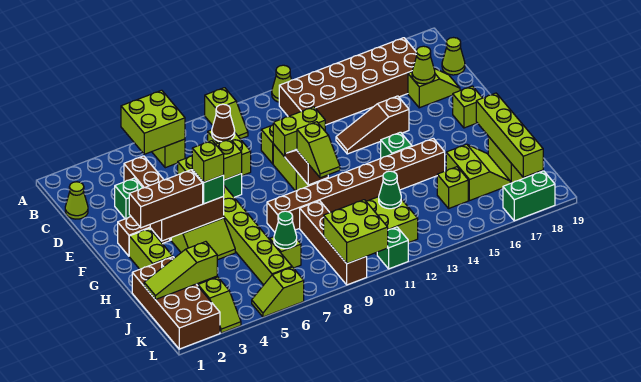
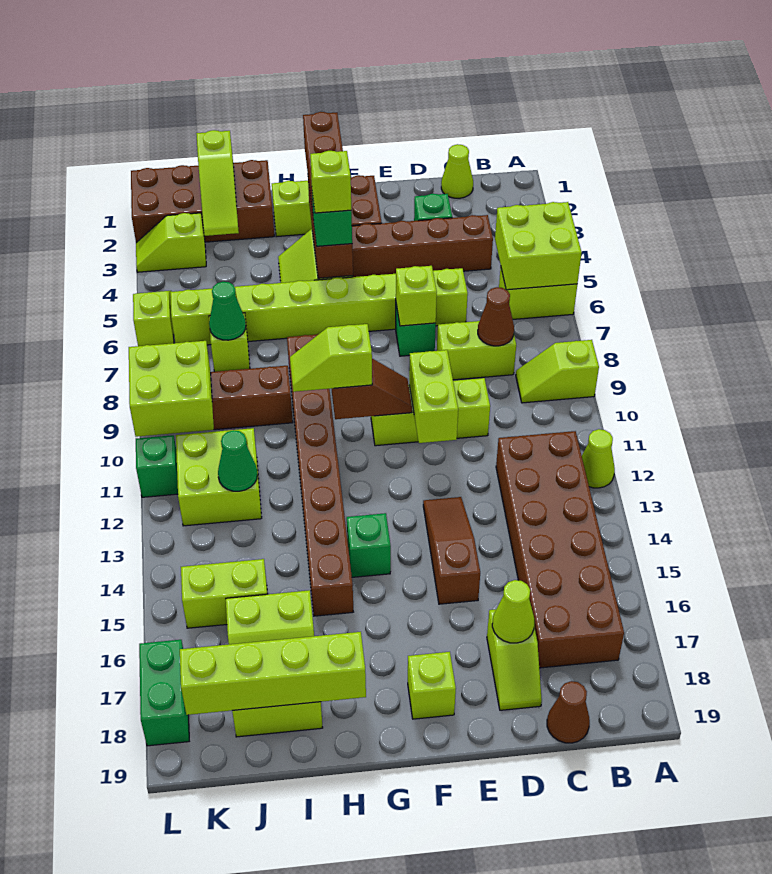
lime cone C19 level 1 -> brown cone C19 level 1
lime slope J1:J3 level 2 top 3 -> lime slope J1:J3 level 2 top 1
lime brick J15 level 1 -> lime brick J15:K15 level 1

